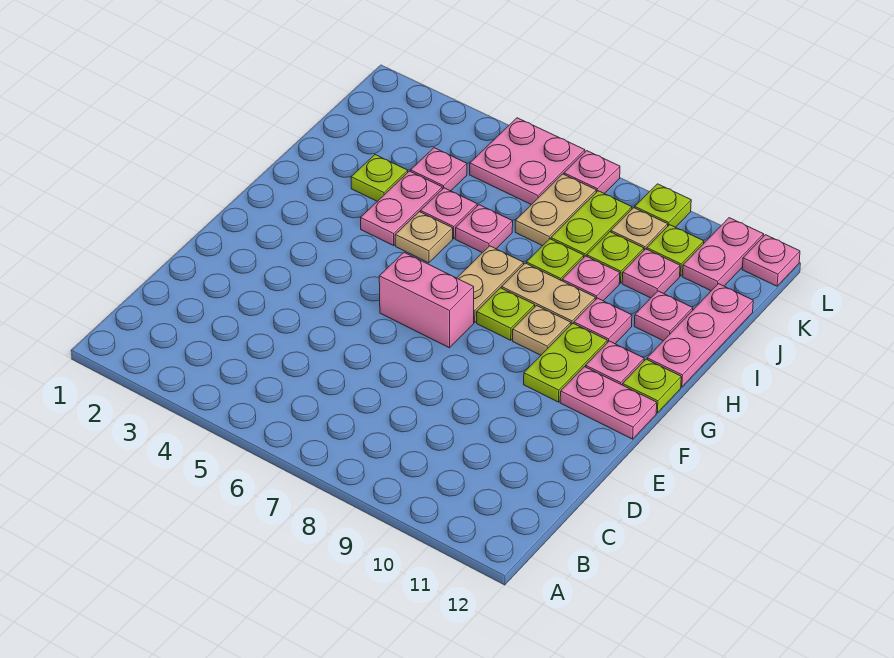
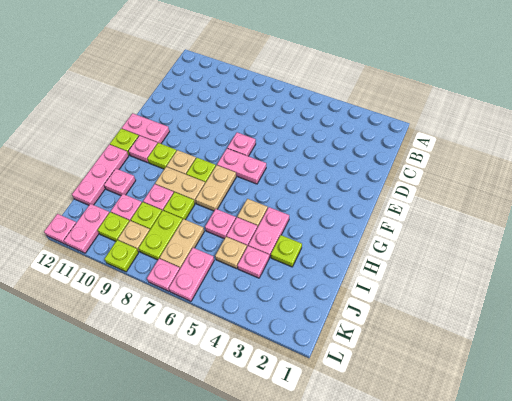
pink brick F6:F7 level 1 -> pink plate F6:F7 level 1
lime plate F10:G10 level 1 -> lime plate G10 level 1
pink plate H10 level 1 -> pink plate E7 level 1
none -> tan plate J5 level 1
pink plate K5:L6 level 1 -> pink plate K6:L6 level 1

